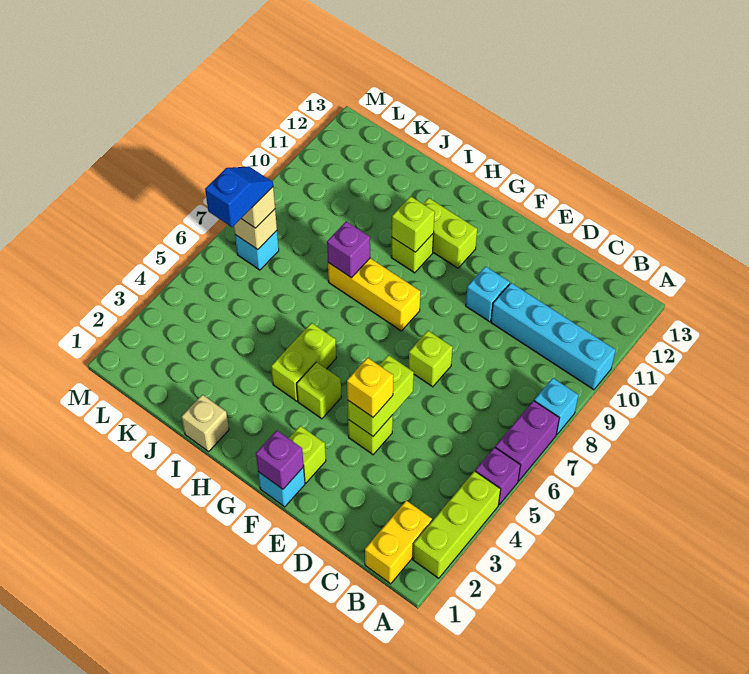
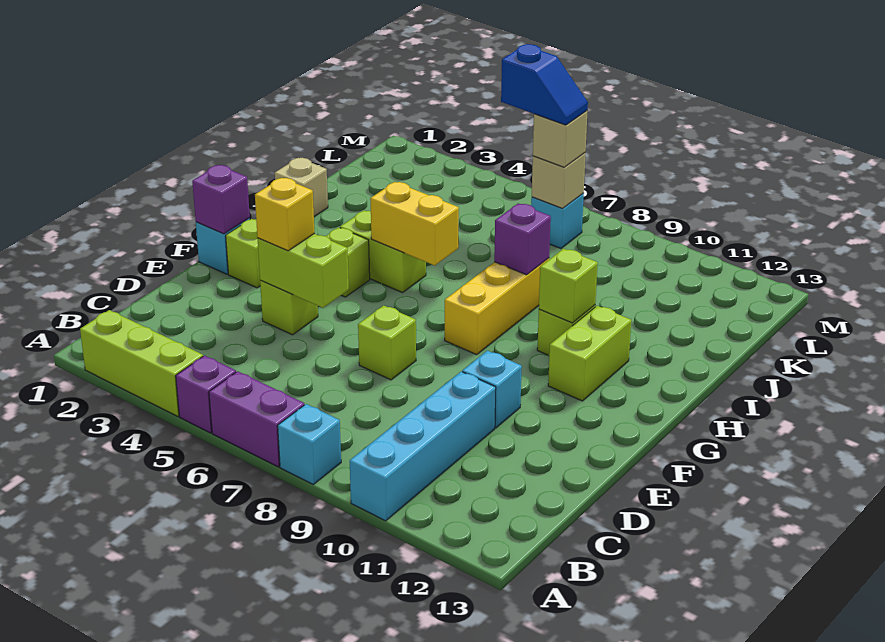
yellow brick B1:B2 level 1 -> yellow brick H5:H6 level 2

